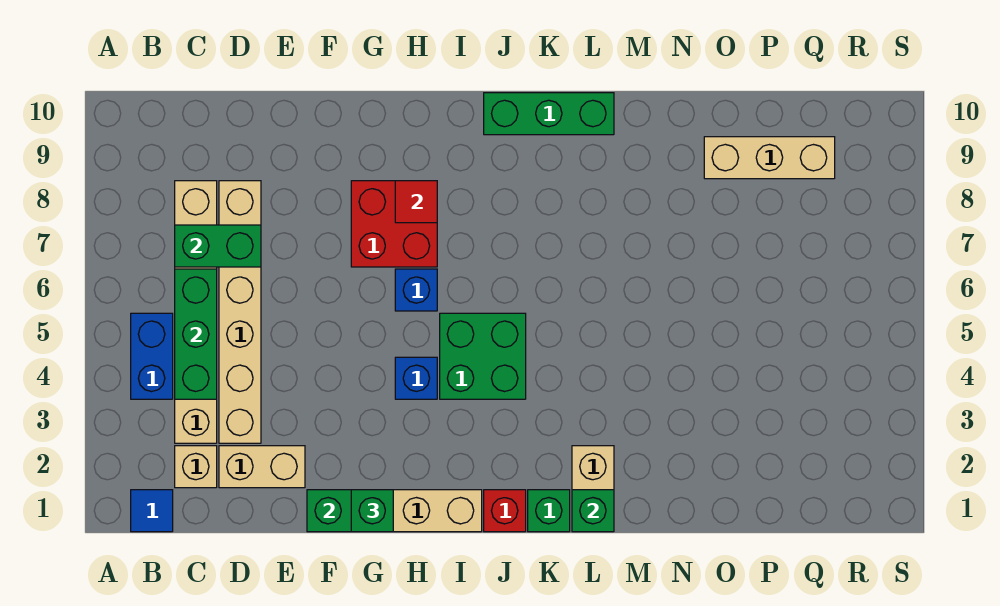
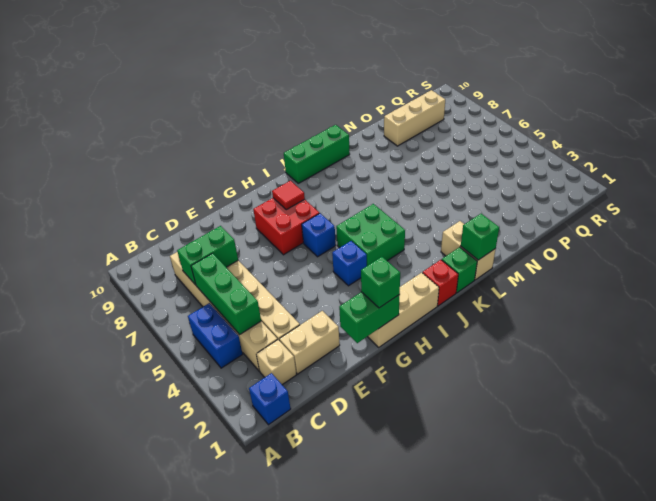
blue tile B1 level 1 -> blue brick B1 level 1

